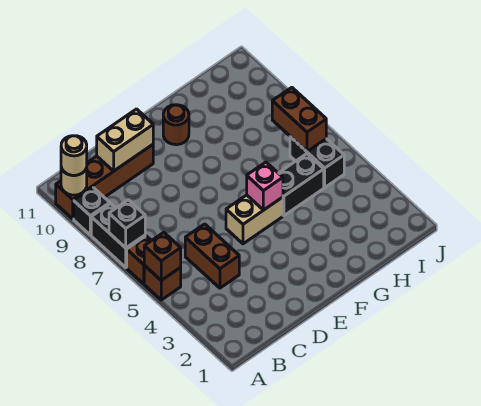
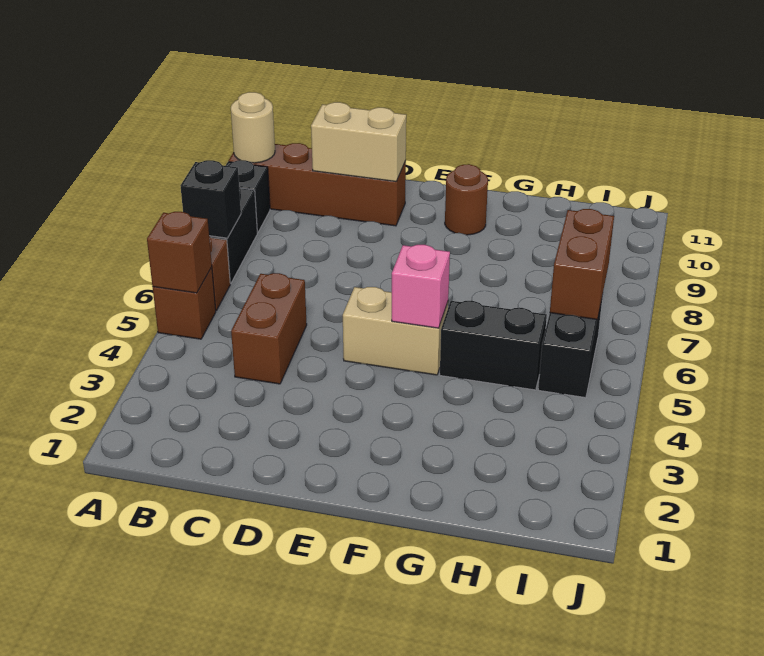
tan round brick A10 level 3 -> none

